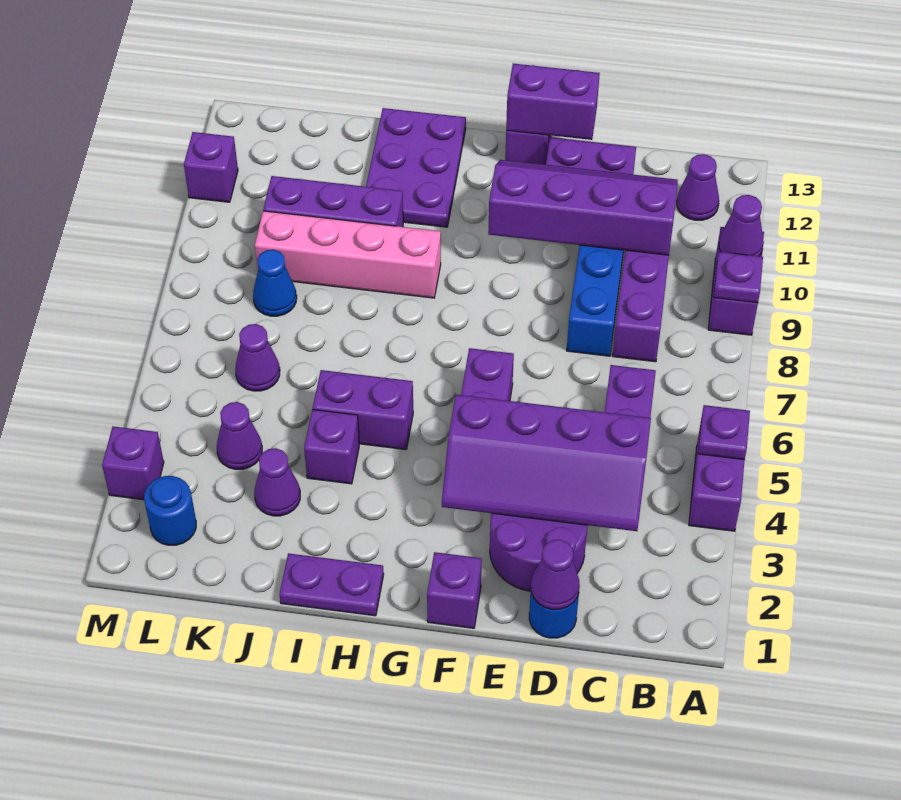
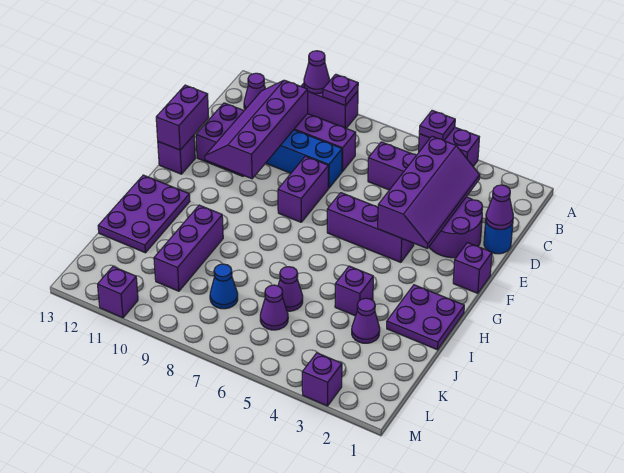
purple plate H1:I1 level 1 -> purple plate H1:I2 level 1
purple brick H5:I5 level 1 -> purple brick E8:F8 level 1
pink brick H9:K9 level 1 -> none
purple plate H11:I13 level 1 -> purple plate H12:J13 level 1
purple cone K4 level 1 -> purple cone J6 level 1
blue round brick L2 level 1 -> none

